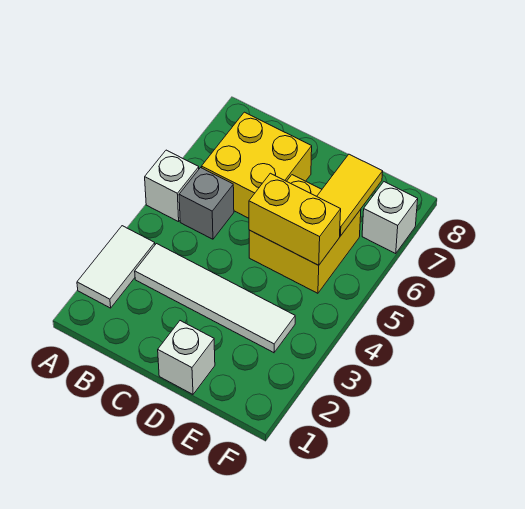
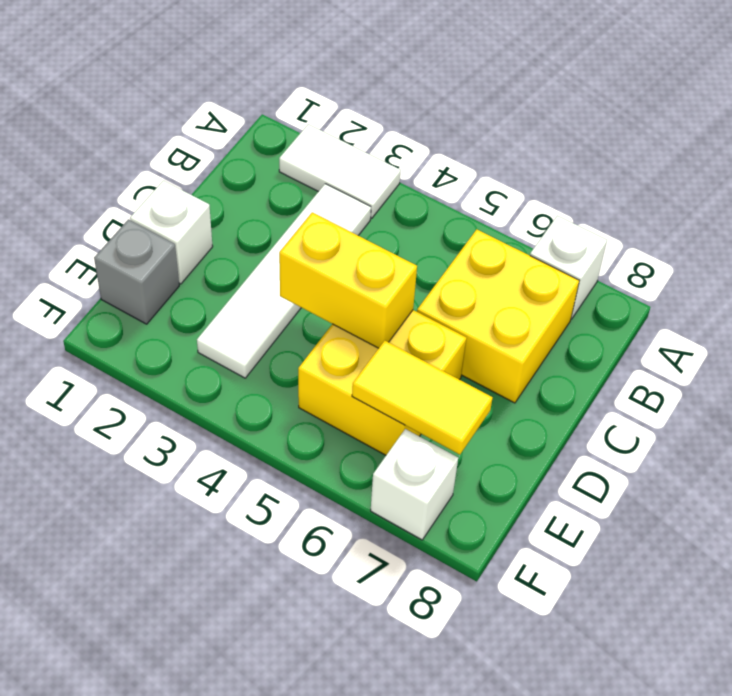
white brick A5 level 1 -> white brick A7 level 1
grey brick B5 level 1 -> grey brick E1 level 1
yellow brick D5:E5 level 2 -> yellow brick D4:D5 level 2

